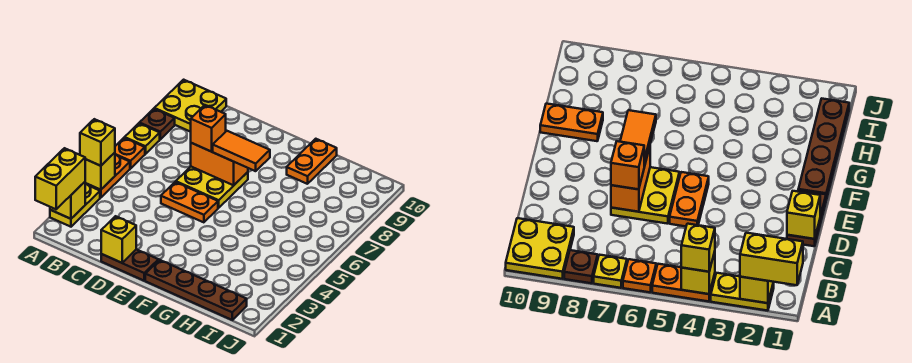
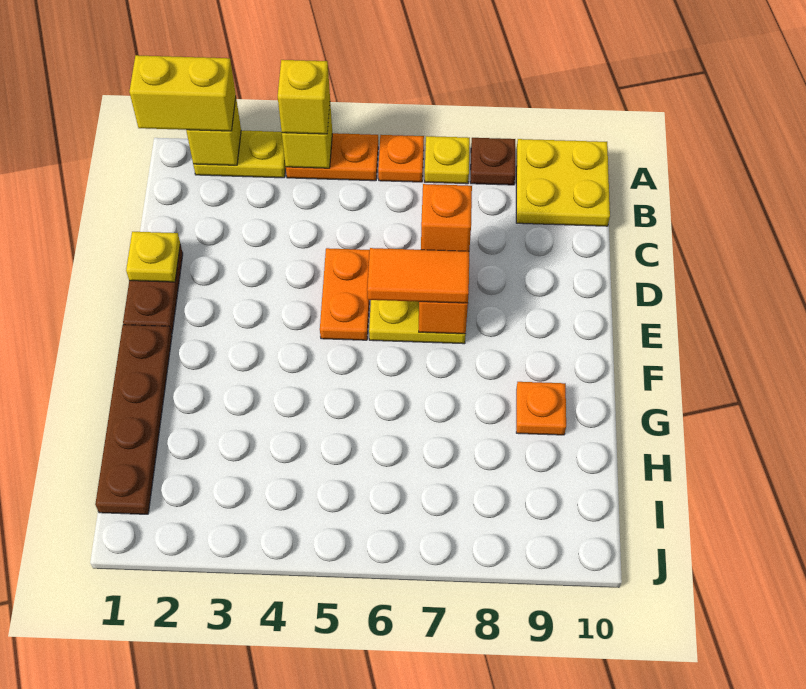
yellow brick D1 level 2 -> yellow plate D1 level 2
orange tile E7:F7 level 3 -> orange tile E6:E7 level 3
orange plate G9:G10 level 1 -> orange plate G9 level 1

